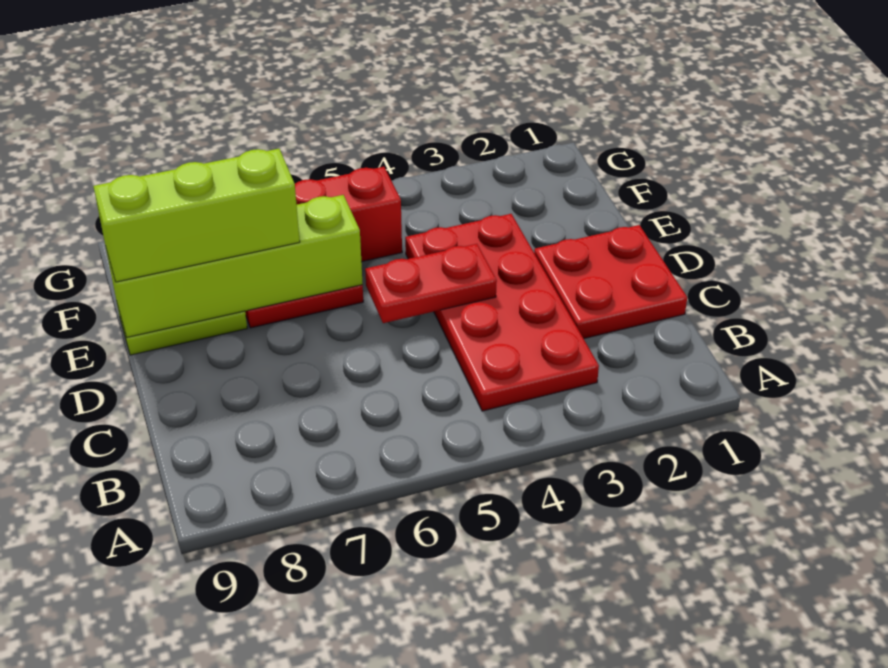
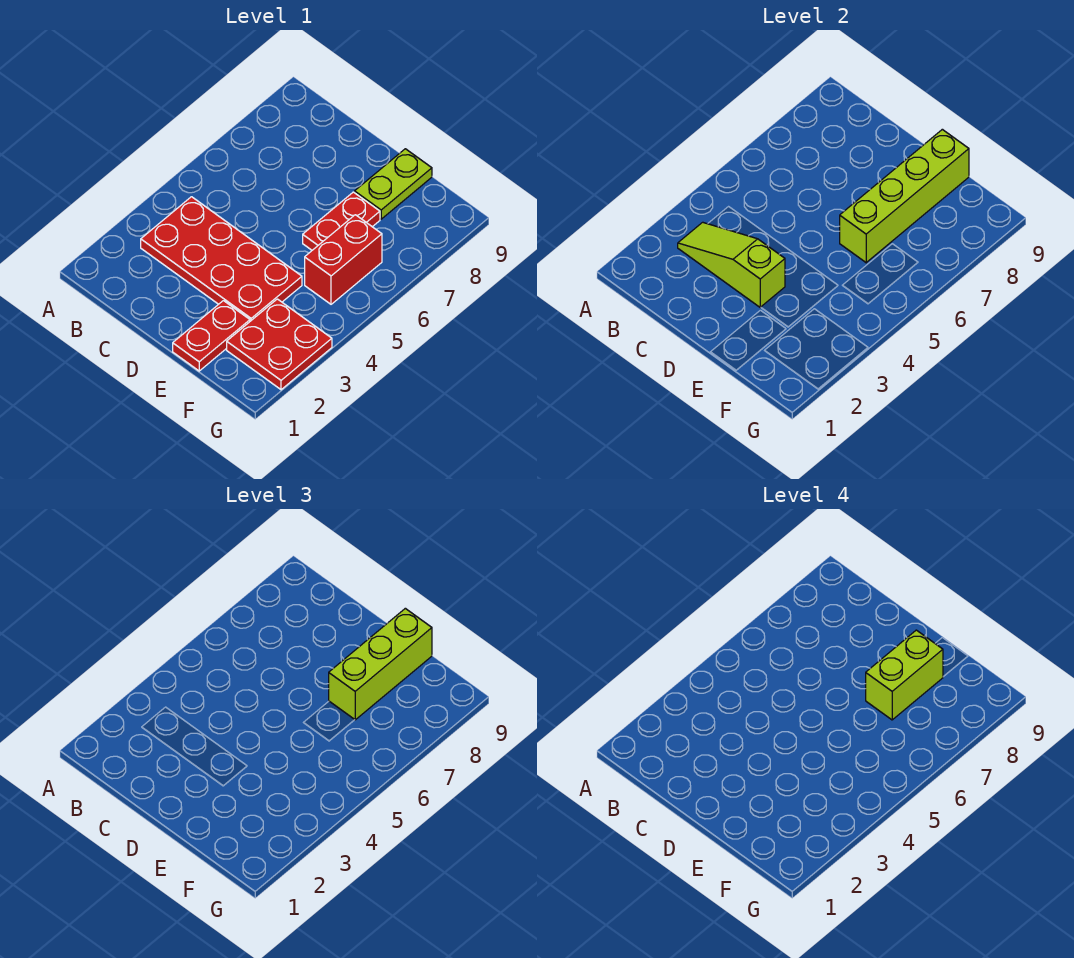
none -> lime slope B3:D3 level 2 top D
red plate C1:D2 level 1 -> red plate F2:G3 level 1
red plate D4:D5 level 2 -> red plate E1:E2 level 1
none -> lime brick E7:E8 level 4

